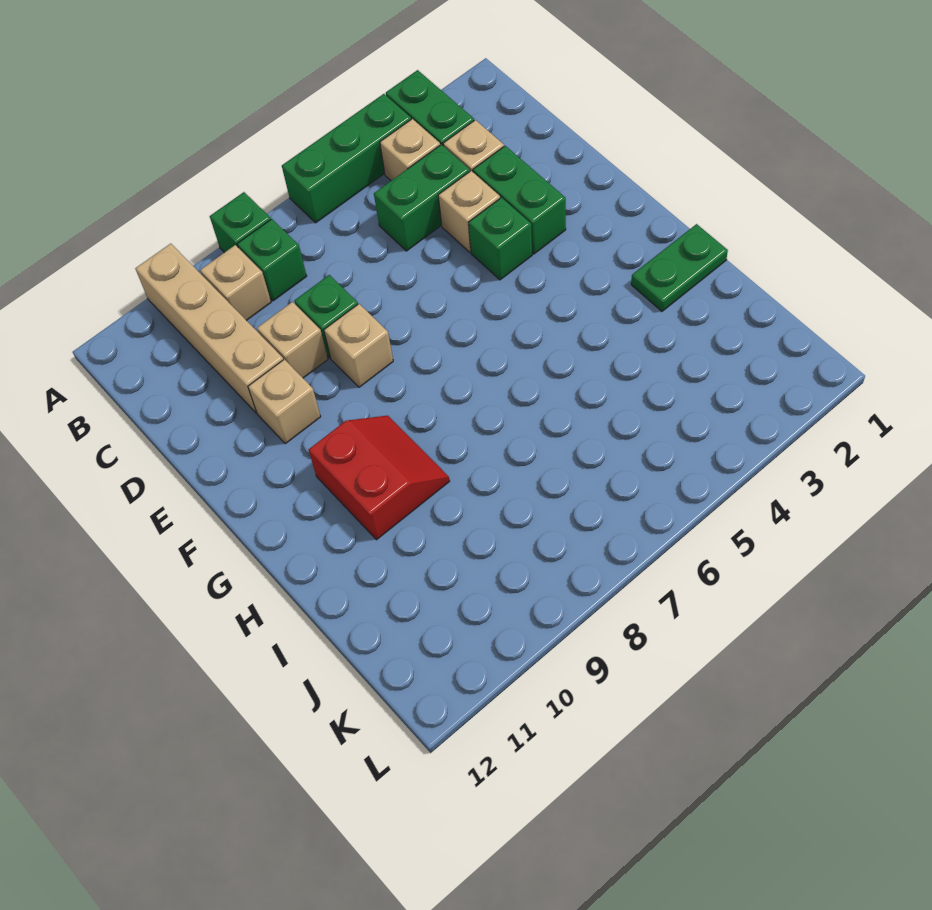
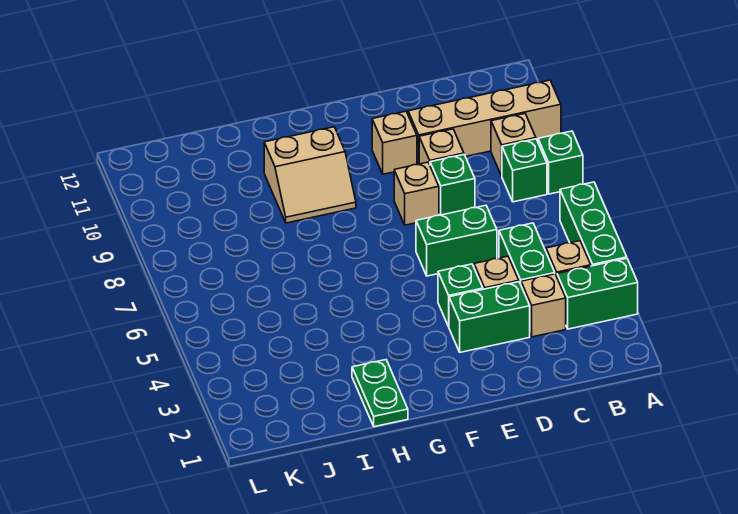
none -> green brick D6:E6 level 1
red slope G9:H10 level 1 top 10 -> tan slope G9:H10 level 1 top 10

